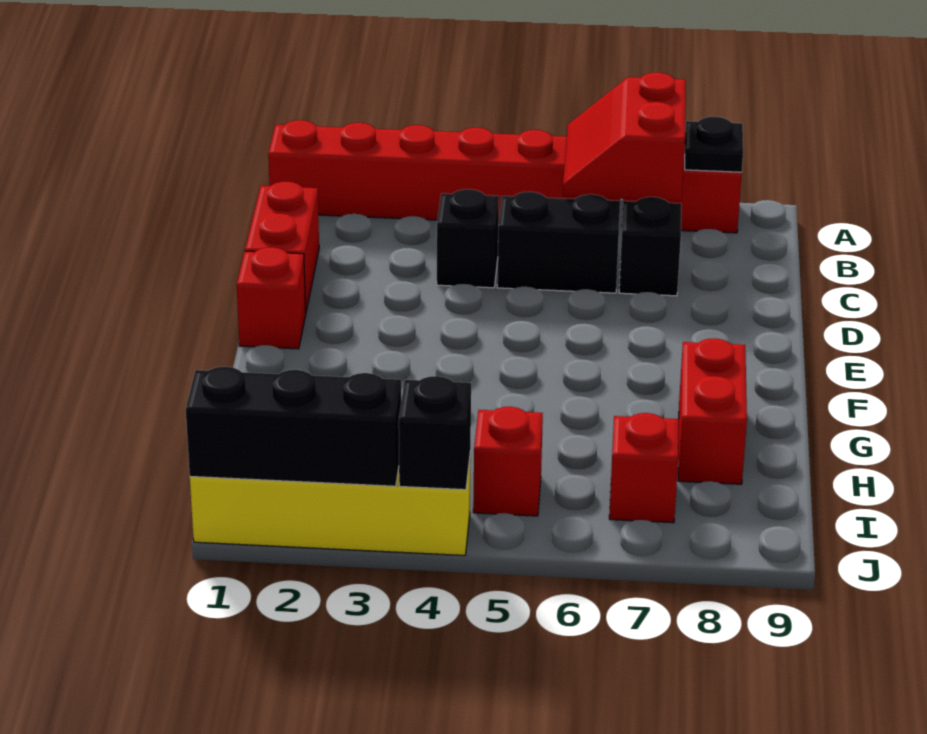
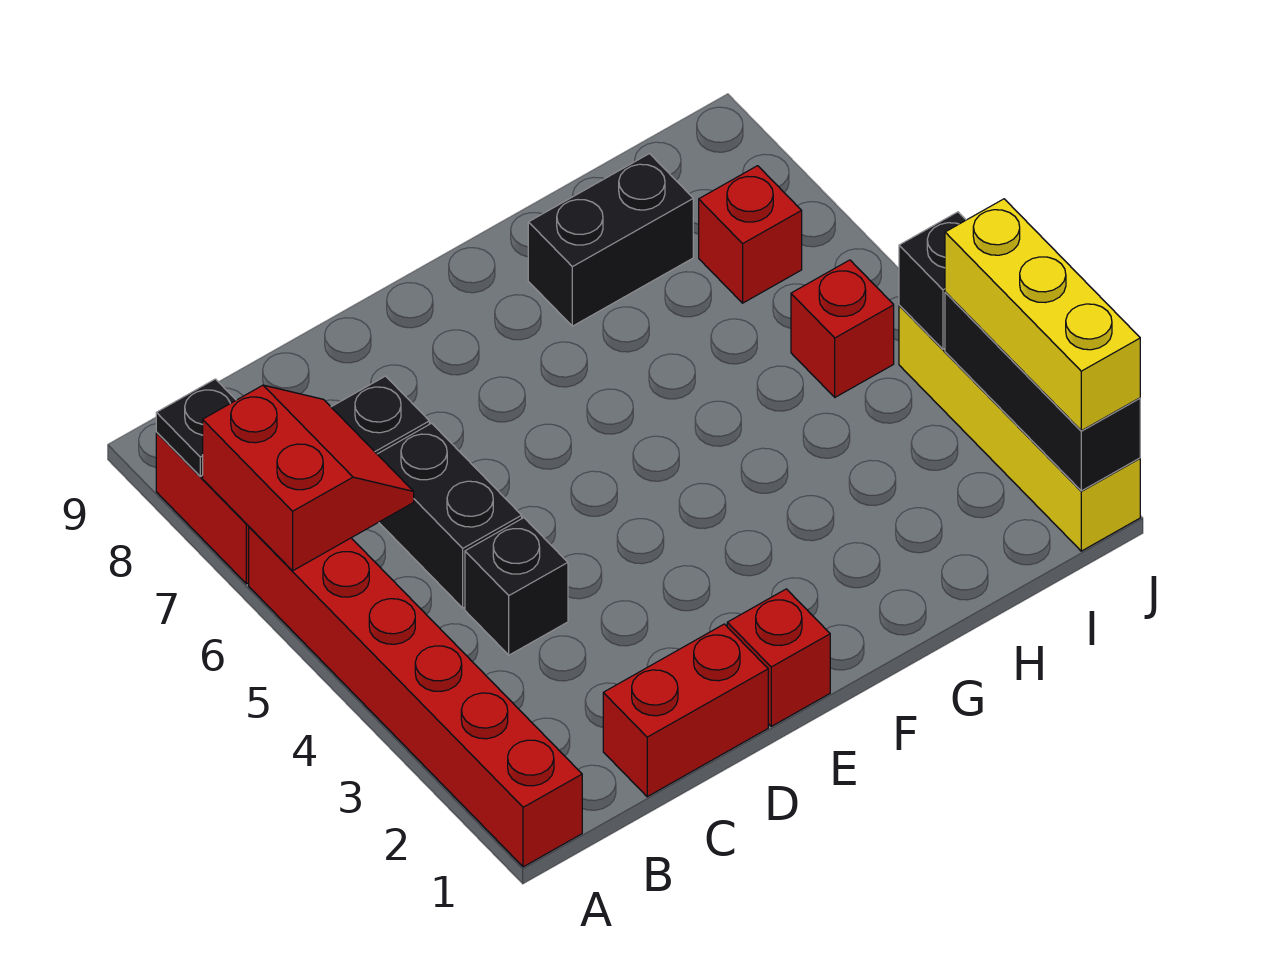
red slope A6:B7 level 2 top 7 -> red slope A6:B7 level 2 top A
red brick G8:H8 level 1 -> black brick G8:H8 level 1
none -> yellow brick J1:J3 level 3

